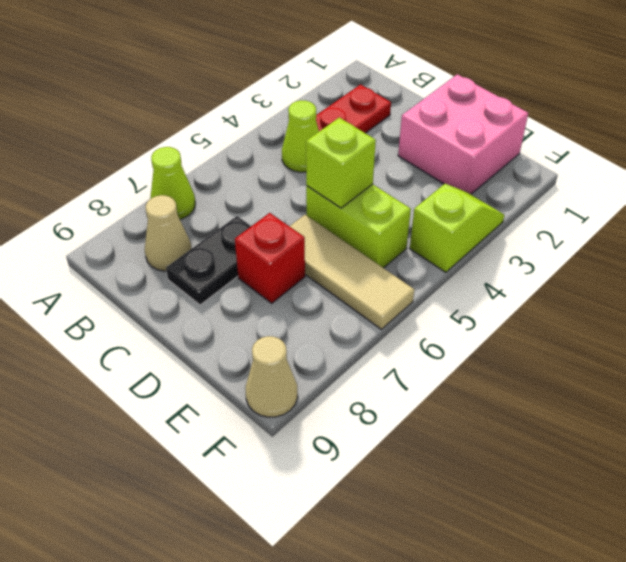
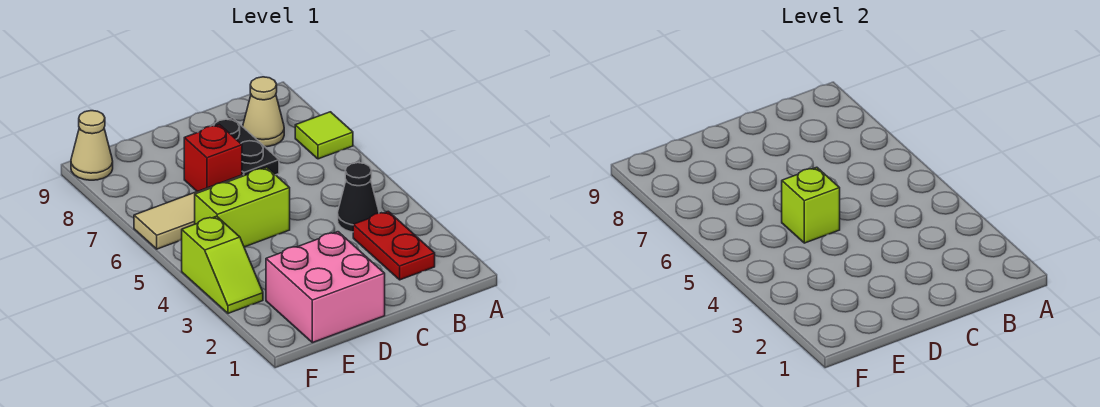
lime cone A7 level 1 -> lime tile A7 level 1
lime cone B4 level 1 -> black cone B4 level 1

